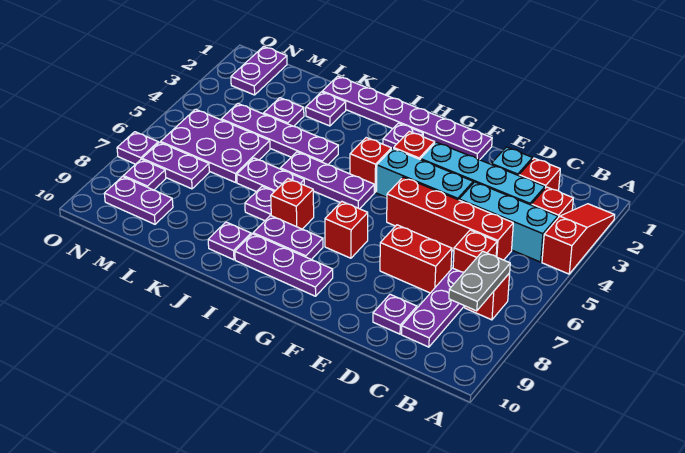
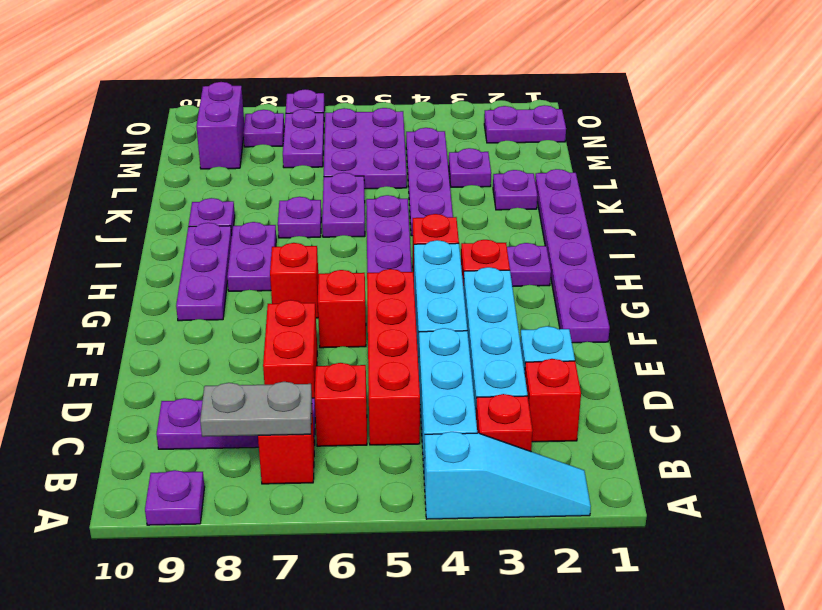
red slope A2:A4 level 1 top 4 -> cyan slope A2:A4 level 1 top 4
purple plate D9 level 1 -> purple plate A9 level 1
red brick I7 level 1 -> red brick F6 level 1
purple plate M9:N9 level 1 -> purple brick M9:N9 level 1

